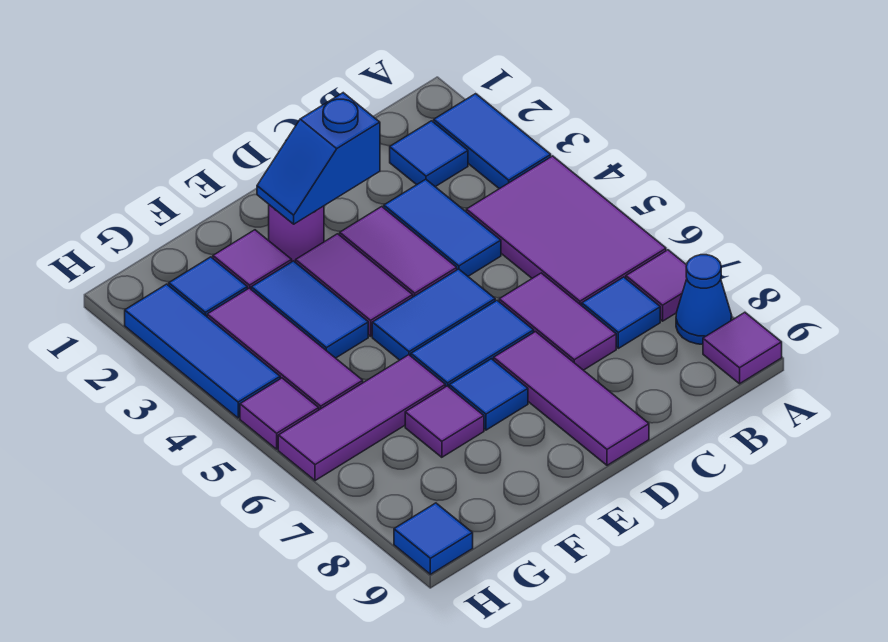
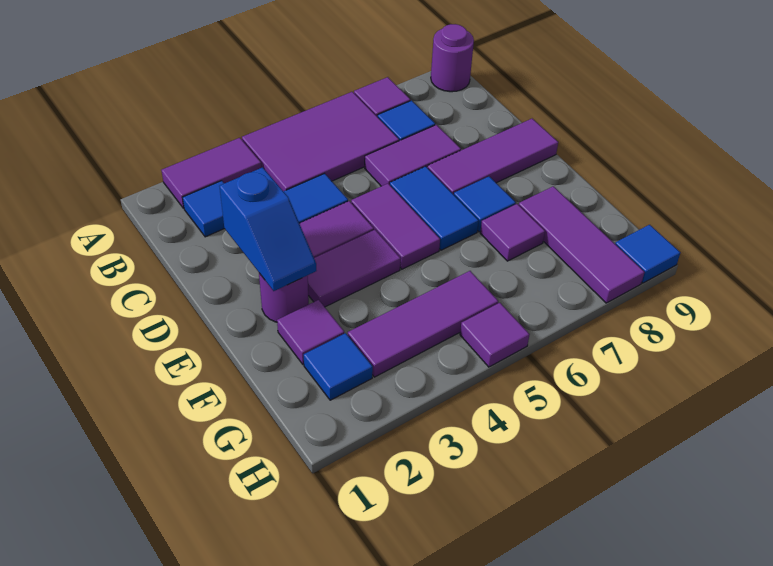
blue tile A2:A3 level 1 -> purple tile A2:A3 level 1
blue cone A8 level 1 -> none
purple tile A9 level 1 -> purple round brick A9 level 1
blue tile D5:E5 level 1 -> purple tile D5:E5 level 1
blue tile F3:F4 level 1 -> none
purple tile F6:H6 level 1 -> purple tile F8:H8 level 1
blue tile H2:H4 level 1 -> none

